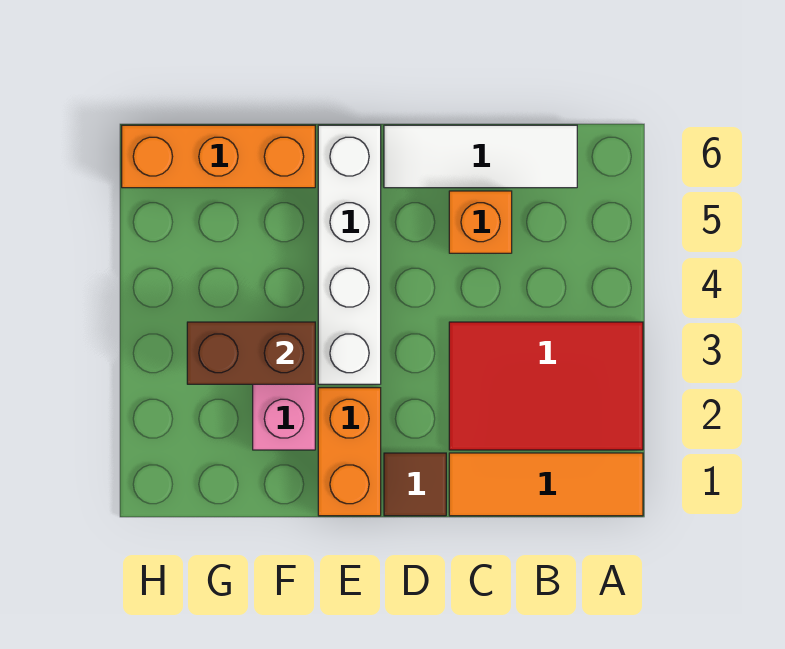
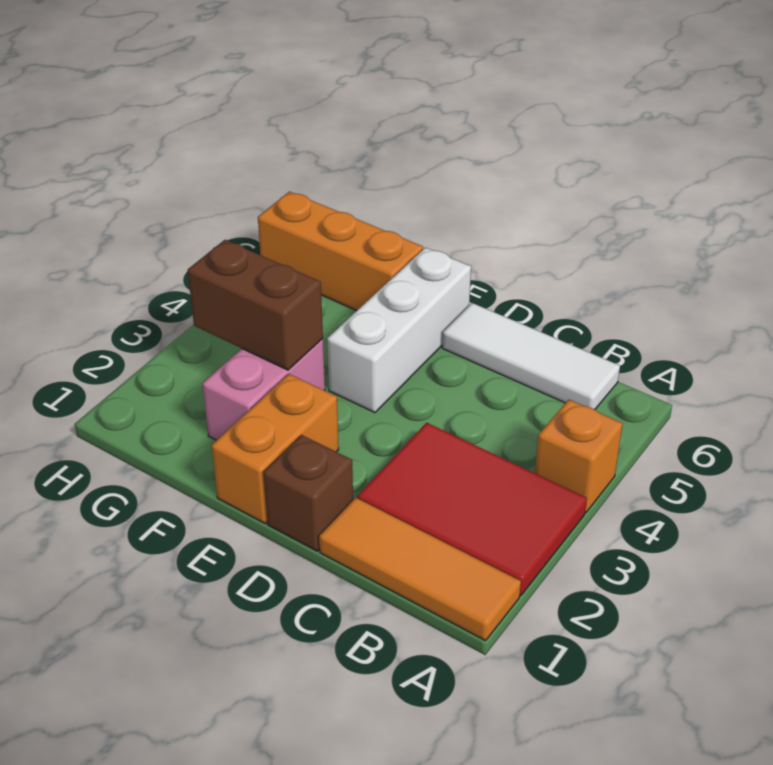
orange brick C5 level 1 -> orange brick A4 level 1
brown tile D1 level 1 -> brown brick D1 level 1
white brick E3:E6 level 1 -> white brick E4:E6 level 1

